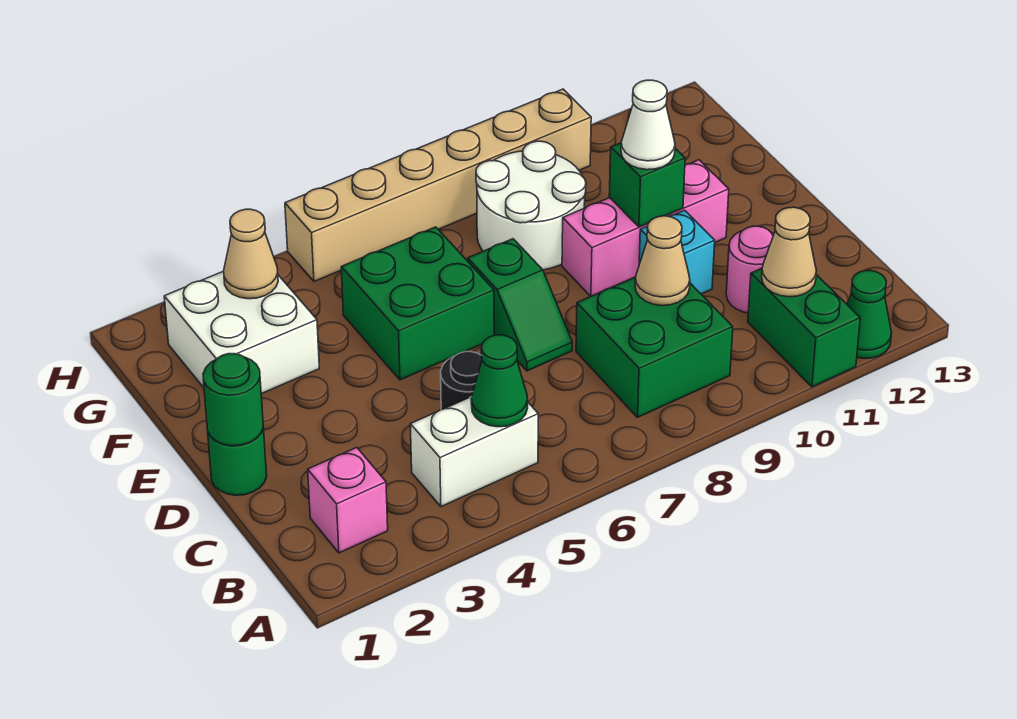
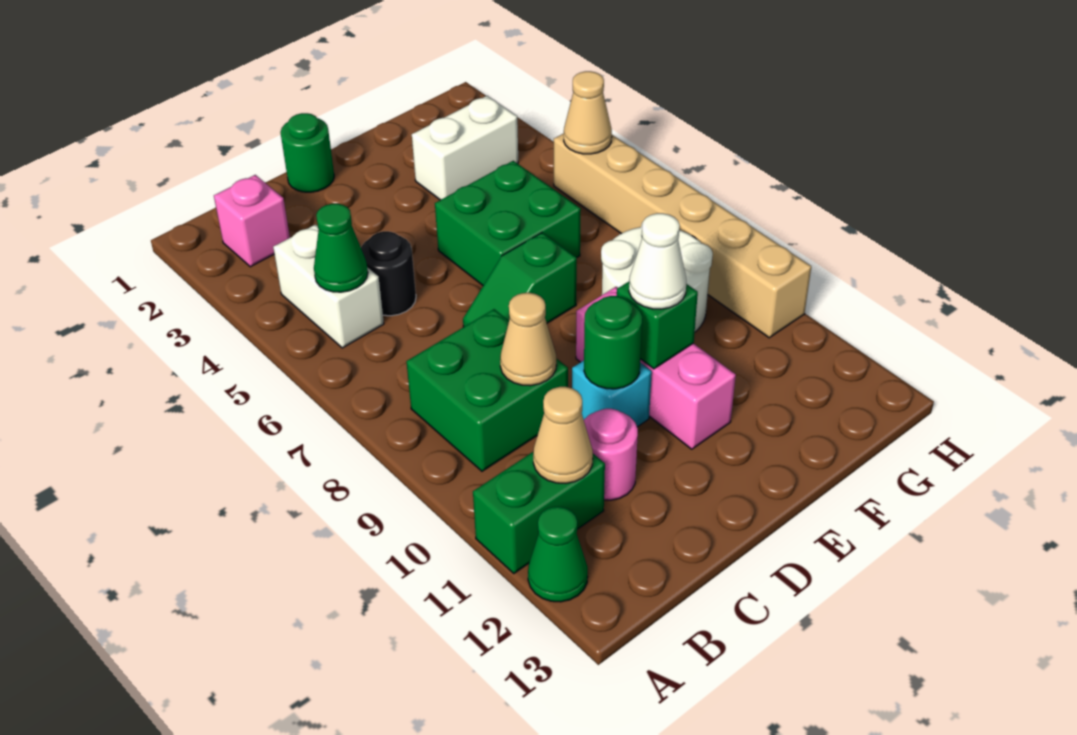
green round brick D1 level 2 -> green round brick D10 level 2
white brick F2:G3 level 1 -> white brick F3:G3 level 1
tan cone G3 level 2 -> tan cone H5 level 2

